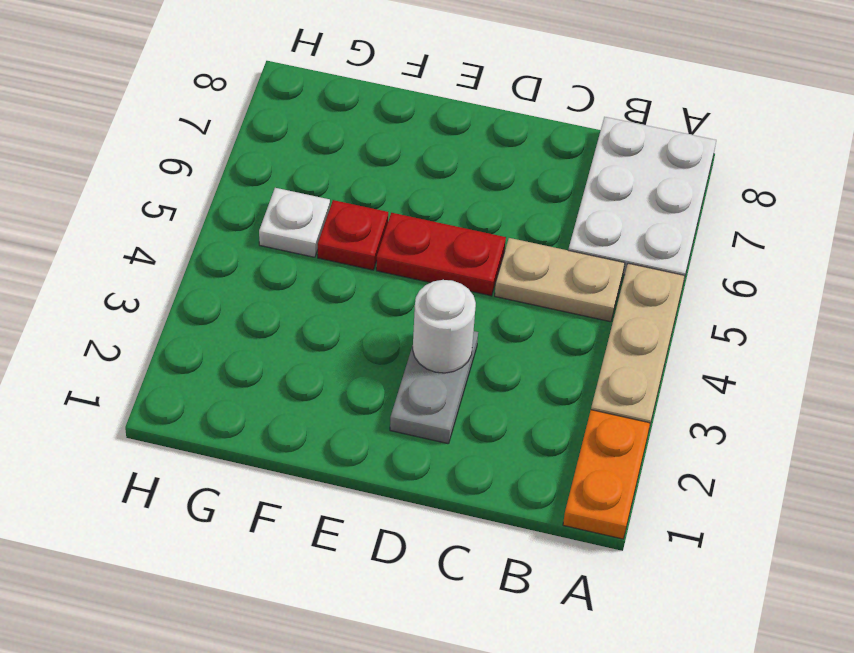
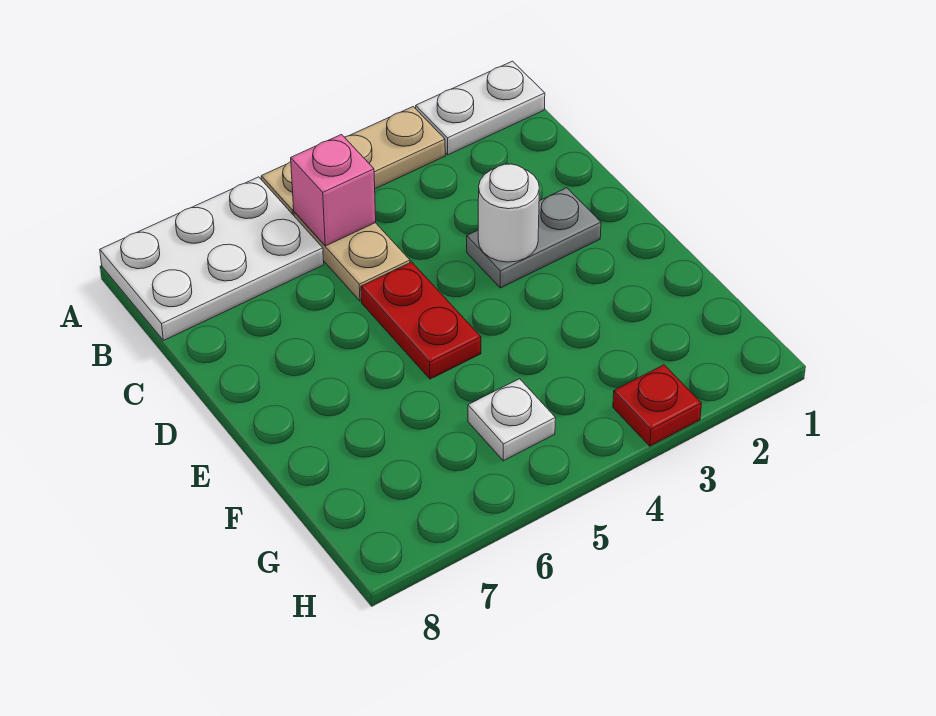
orange plate A1:A2 level 1 -> white plate A1:A2 level 1
none -> pink brick B5 level 2
red plate F5 level 1 -> red plate H3 level 1

